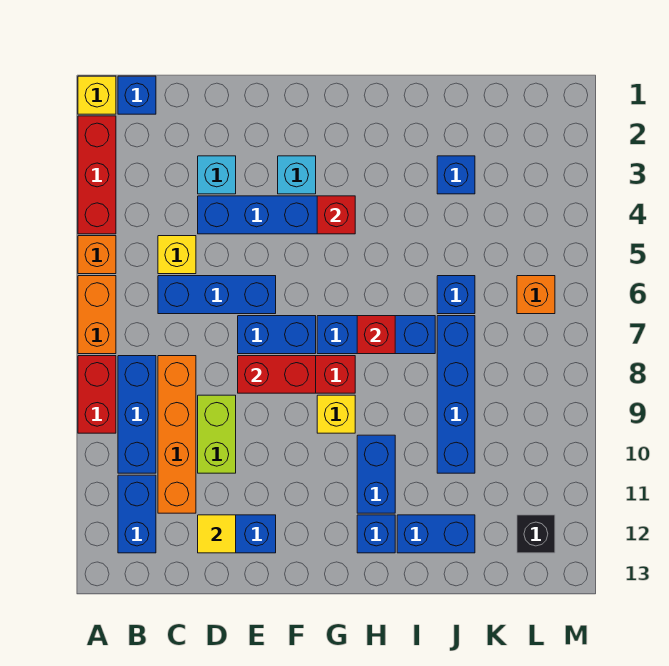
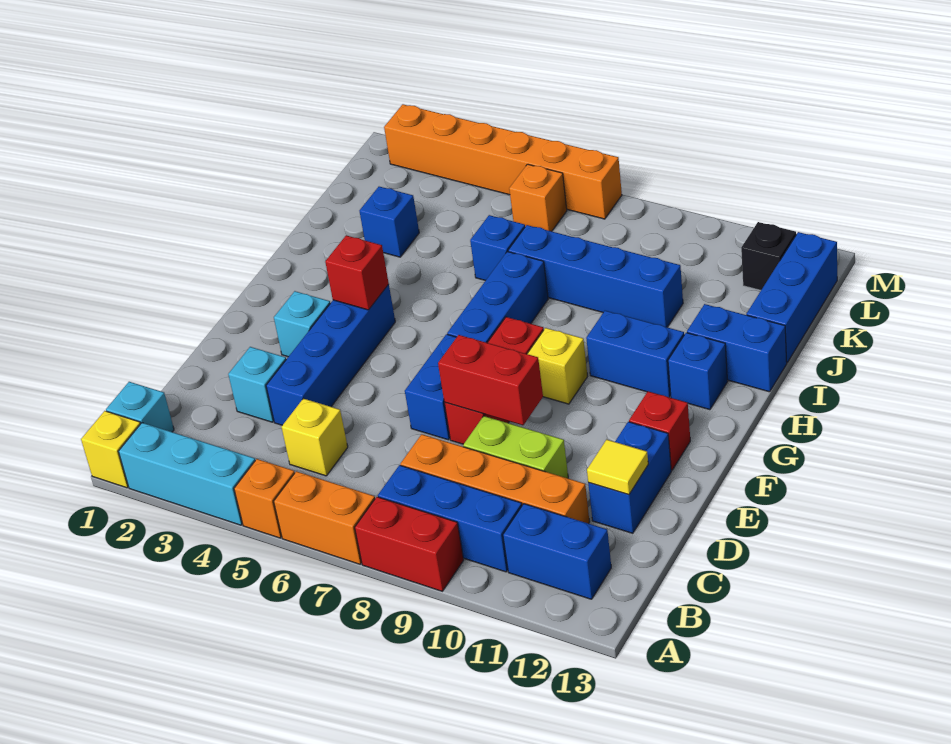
red brick A2:A4 level 1 -> cyan brick A2:A4 level 1
blue brick B1 level 1 -> cyan brick B1 level 1
blue brick C6:E6 level 1 -> blue brick J13:L13 level 1
red brick E8:F8 level 2 -> red brick E8:E9 level 2
red brick H7 level 2 -> red brick F12 level 1
blue brick I12:J12 level 1 -> blue brick I12:I13 level 1
none -> orange brick M2:M7 level 1

